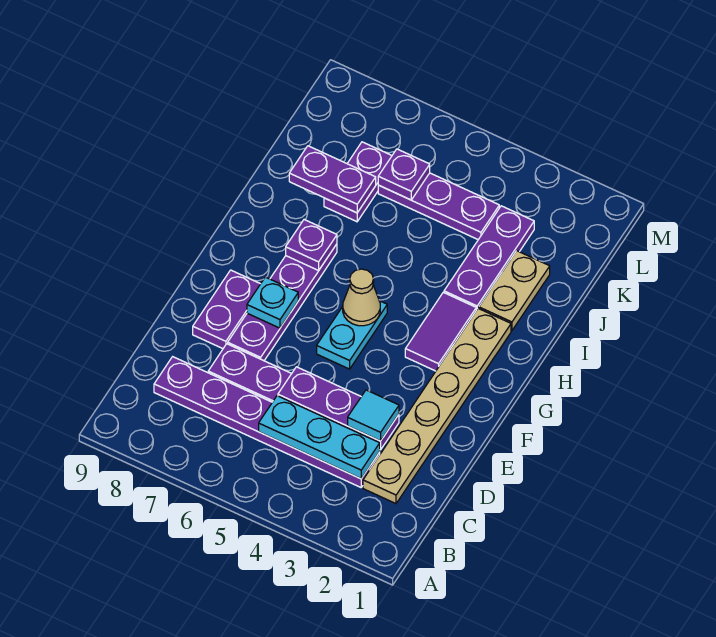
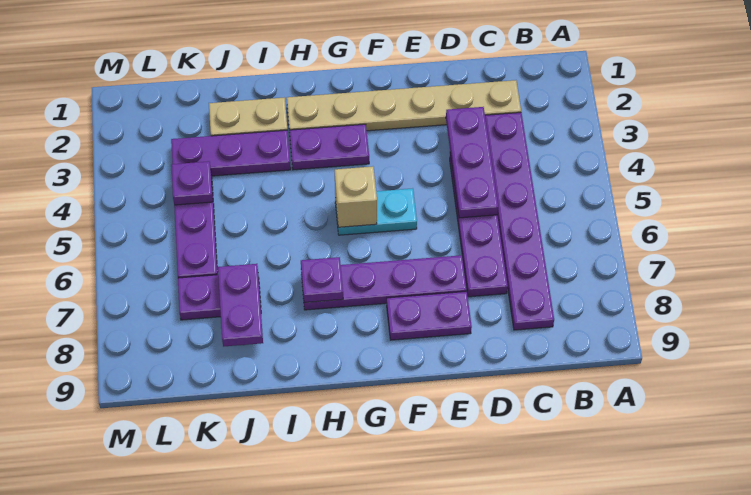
cyan plate C3:C5 level 2 -> none
cyan tile D3 level 3 -> none
cyan plate F7 level 2 -> none
purple tile G3:H3 level 1 -> purple plate G3:H3 level 1
tan cone G5 level 2 -> tan brick G5 level 2
purple plate K6 level 2 -> purple plate K4 level 2

